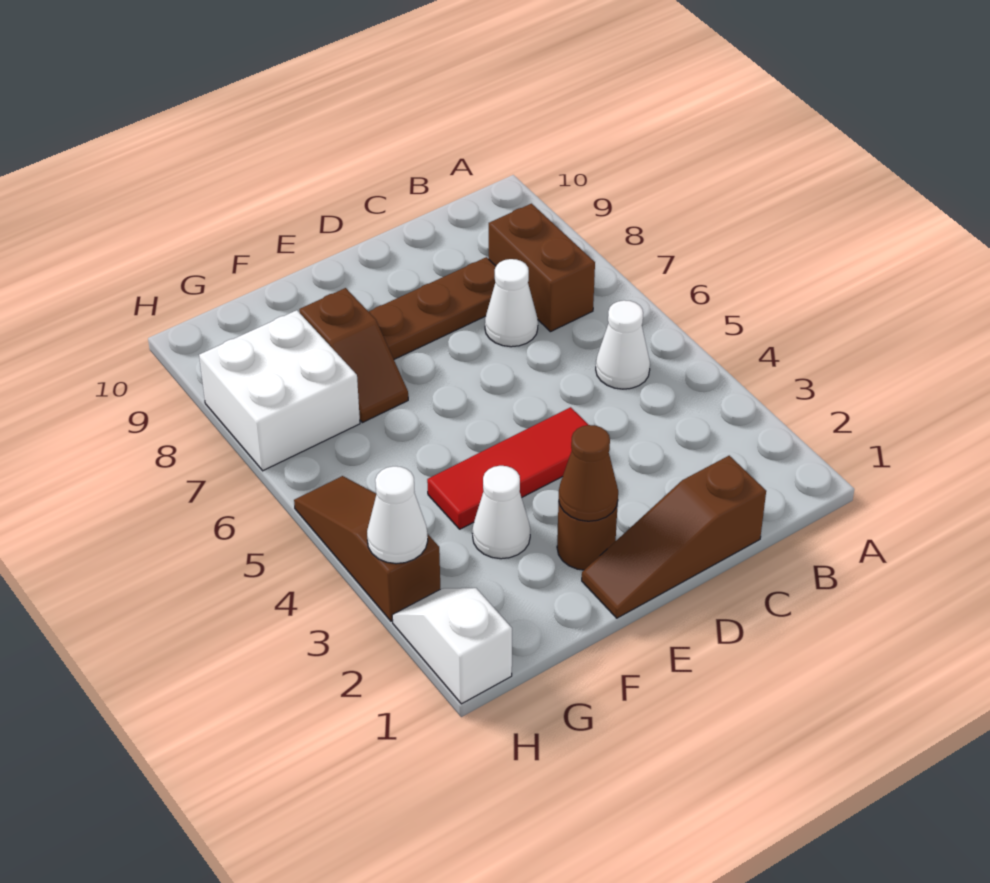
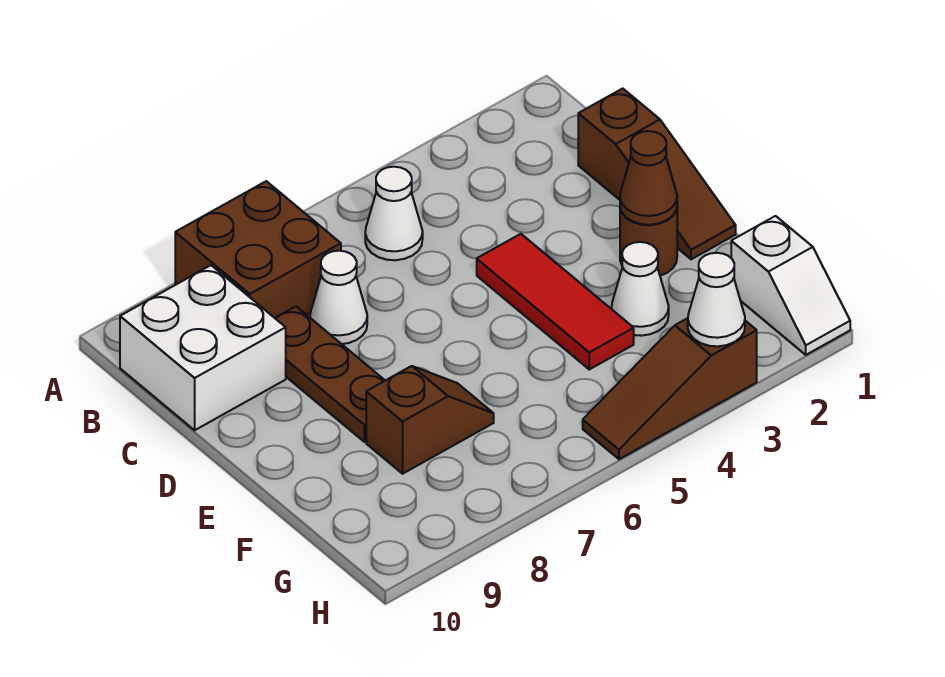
brown brick B7:B8 level 1 -> brown brick A7:B8 level 1
white brick G7:H8 level 1 -> white brick B9:C10 level 1
white slope H1:H2 level 1 top 1 -> white slope G1:H1 level 1 top G

